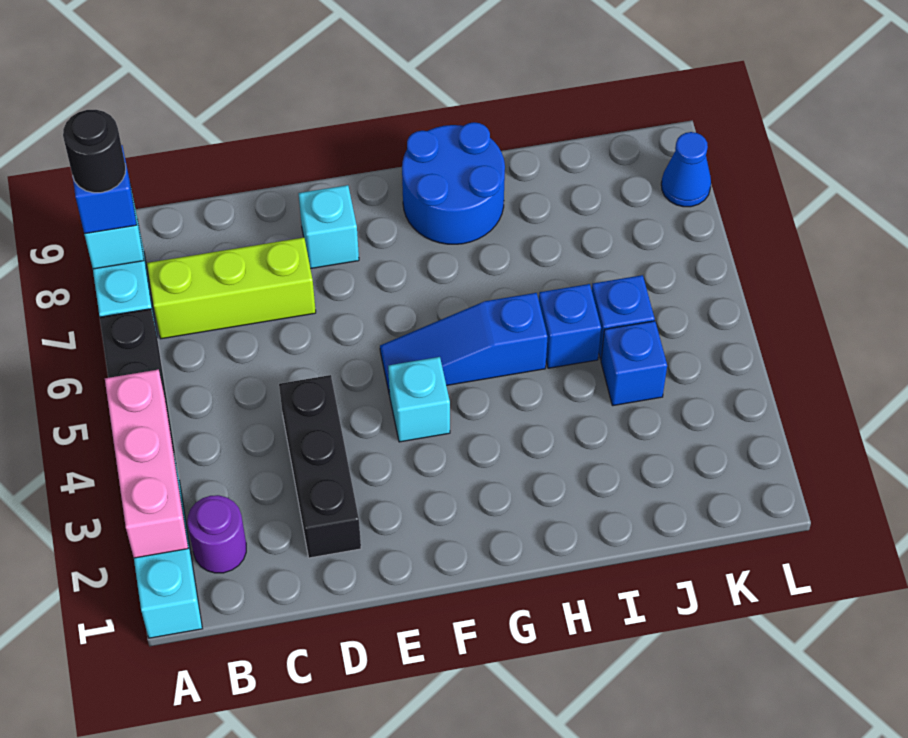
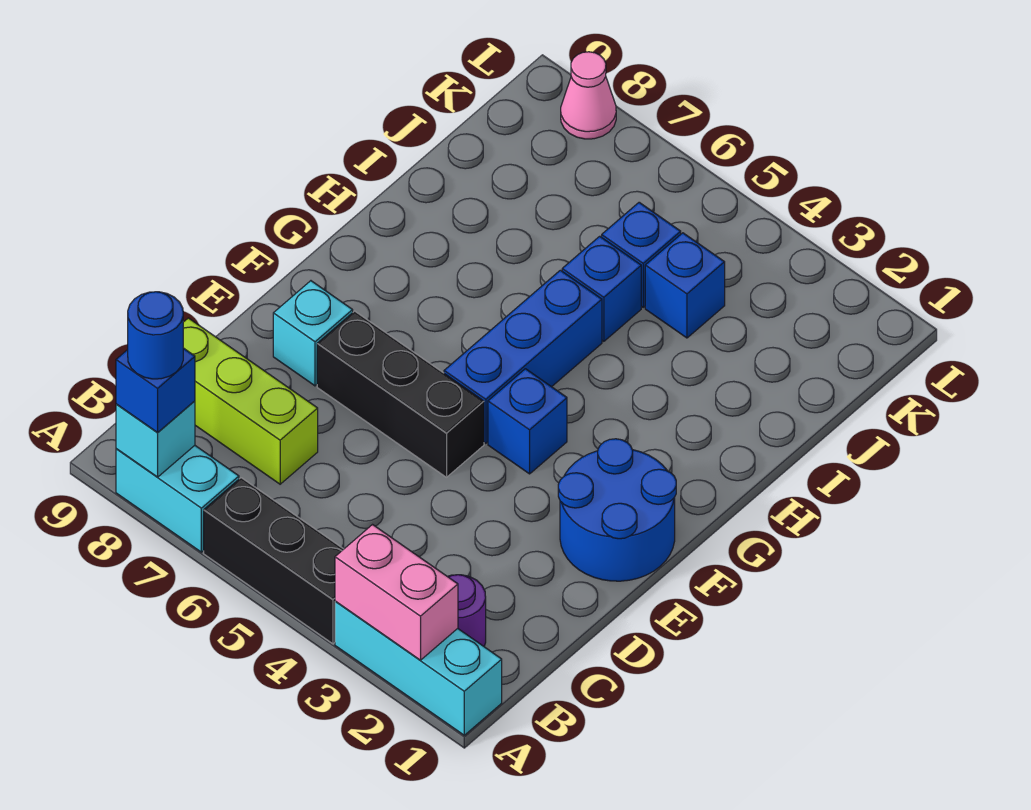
pink brick A2:A4 level 2 -> pink brick A2:A3 level 2
black round brick A8 level 4 -> blue round brick A8 level 4
lime brick B7:D7 level 1 -> lime brick C7:C9 level 1
black brick D2:D4 level 1 -> black brick E5:E7 level 1
cyan brick F4 level 1 -> blue brick F4 level 1
blue slope F5:H5 level 1 top H -> blue brick F5:H5 level 1
blue round brick G8:H9 level 1 -> blue round brick E1:F2 level 1
blue cone L8 level 1 -> pink cone L8 level 1

